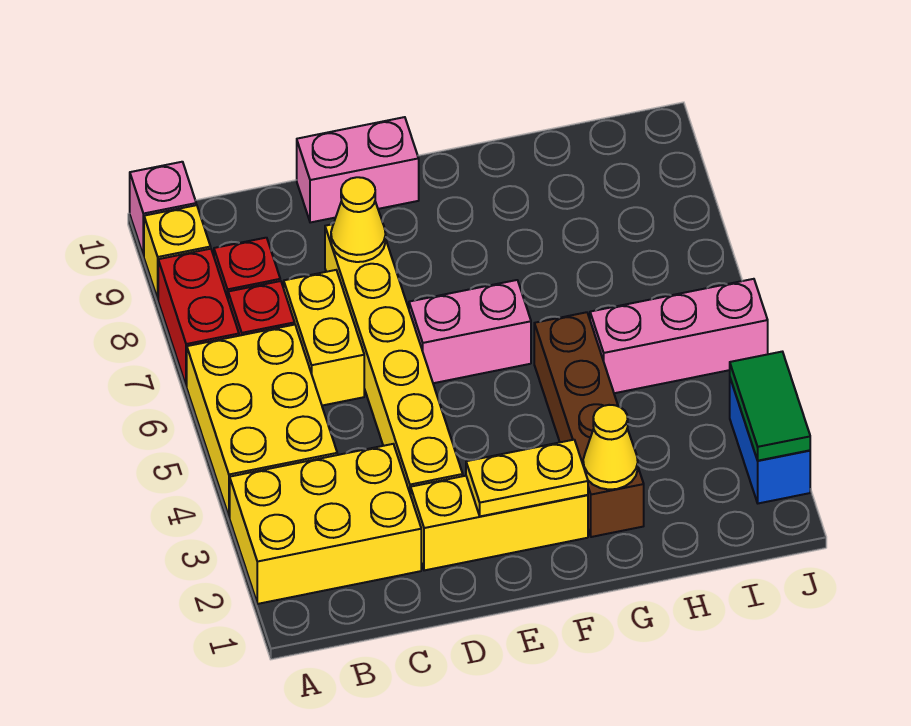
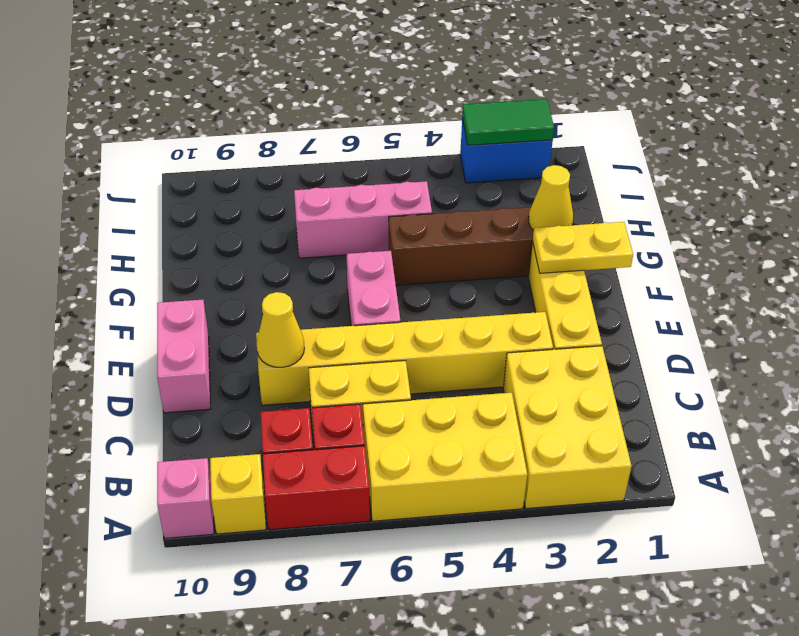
yellow plate E2:F2 level 2 -> yellow plate F1:F2 level 2
pink brick H5:J5 level 1 -> pink brick H5:H7 level 1

